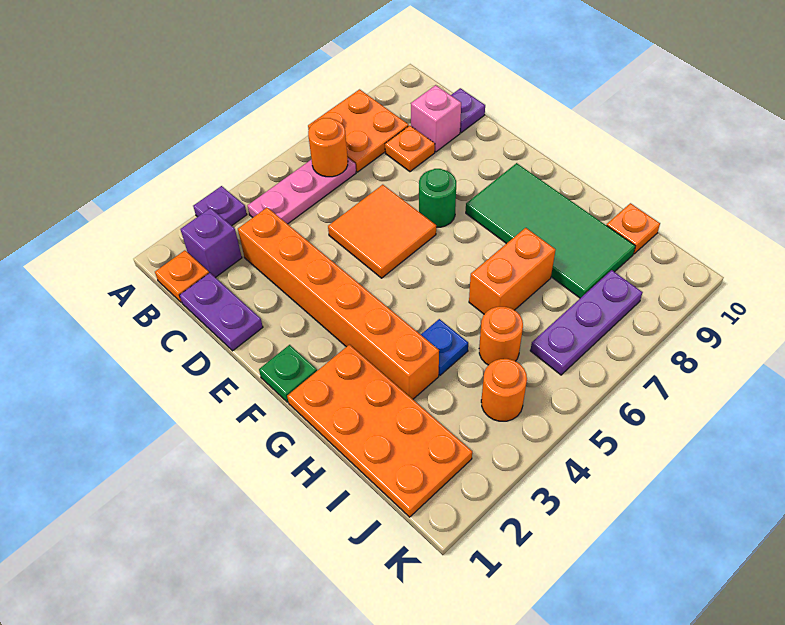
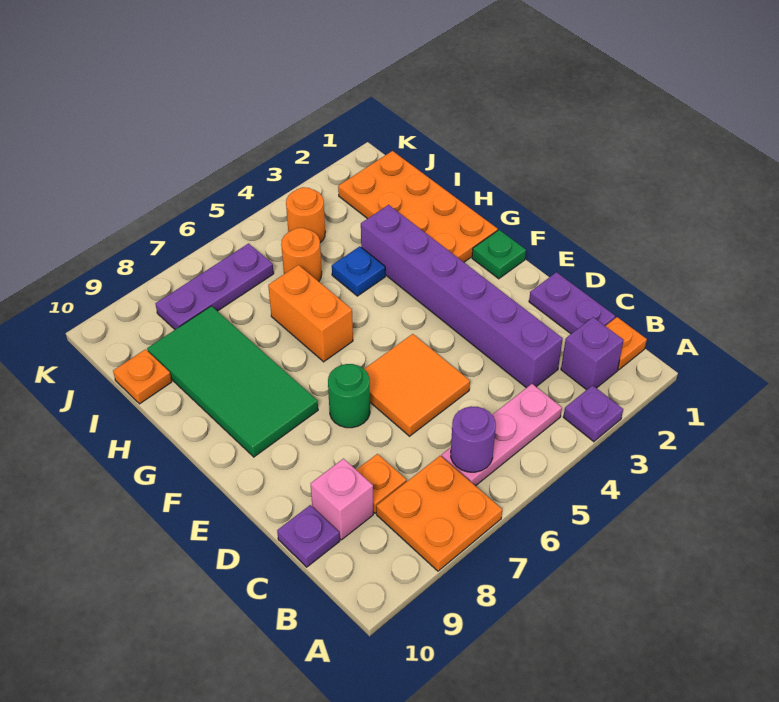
orange round brick B6 level 2 -> purple round brick B6 level 2
orange brick C3:H3 level 1 -> purple brick C3:H3 level 1
orange brick H6:H7 level 1 -> orange brick G6:H6 level 1

